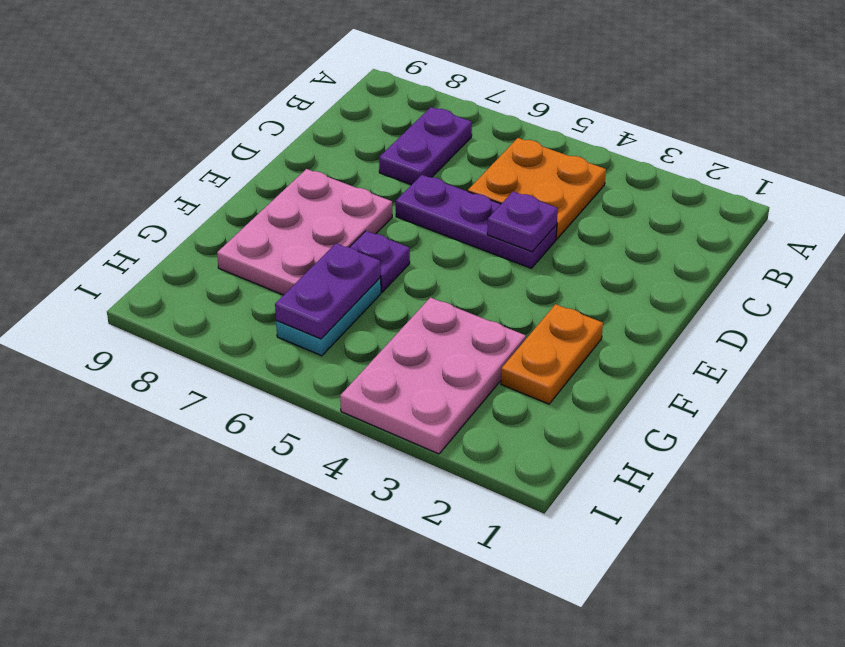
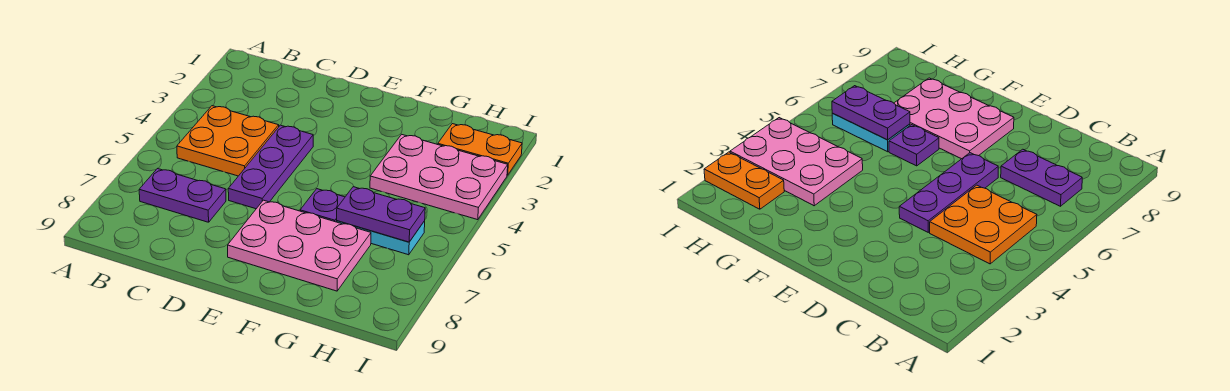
purple plate D4 level 2 -> none
orange plate F2:G2 level 1 -> orange plate H2:I2 level 1

